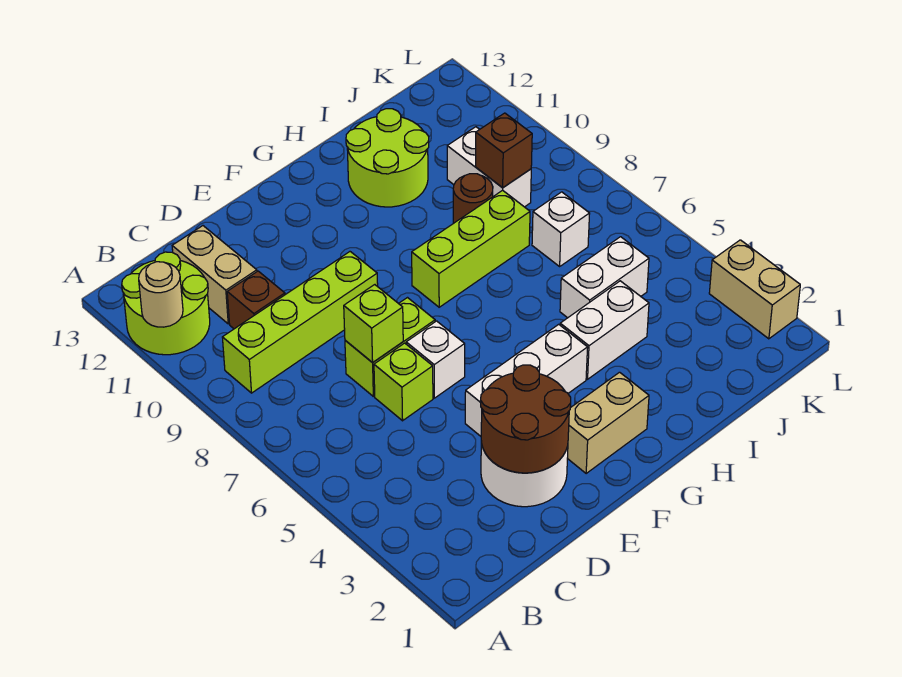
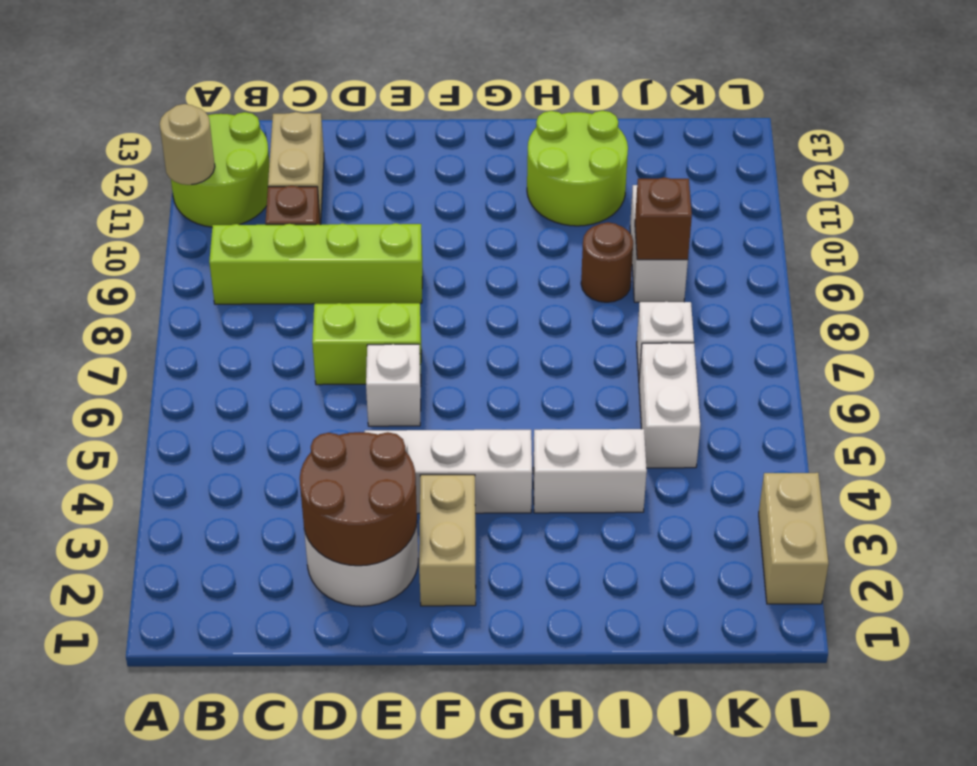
lime brick D6 level 1 -> none
lime brick D7 level 2 -> none
tan brick F2:G2 level 1 -> tan brick F2:F3 level 1
lime brick G8:I8 level 1 -> none
white brick I5:J5 level 1 -> white brick J5:J6 level 1

